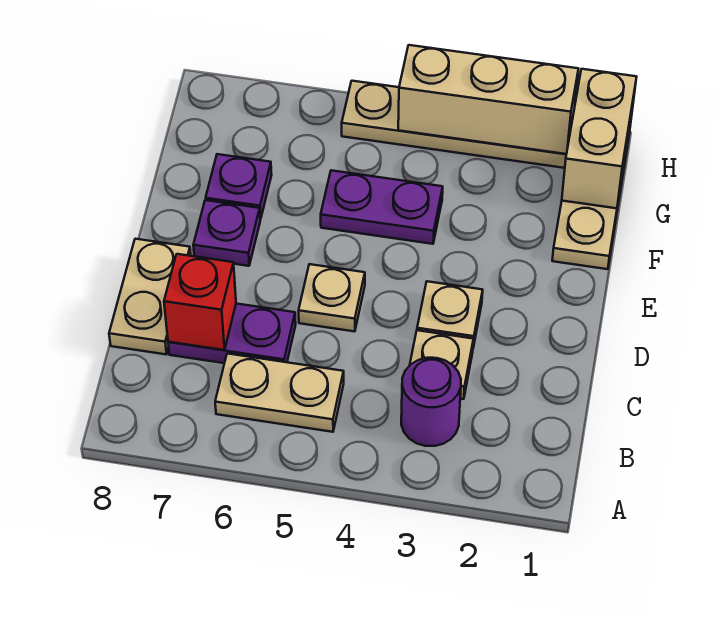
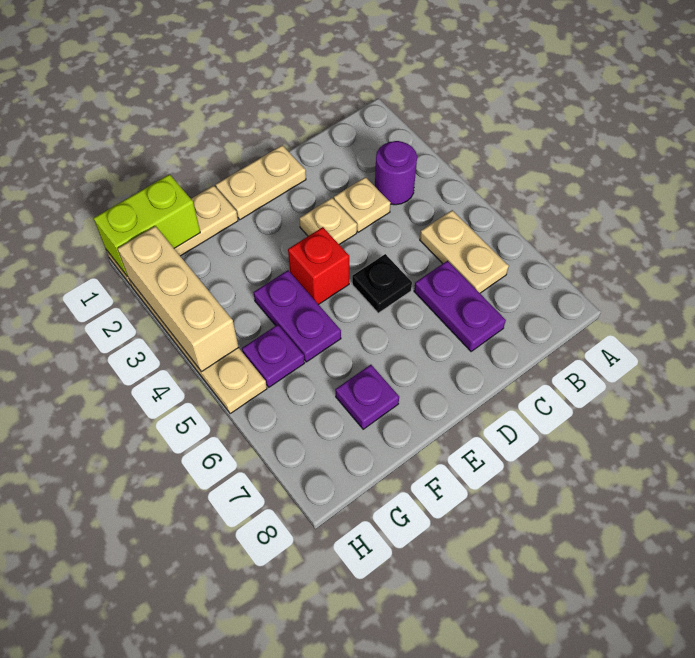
red brick C7 level 2 -> red brick E4 level 1
tan plate C8:D8 level 1 -> tan plate D1:E1 level 1
tan plate D5 level 1 -> black plate D5 level 1
purple plate E7 level 1 -> purple plate G5 level 1
tan brick G1:H1 level 2 -> lime brick G1:H1 level 2

